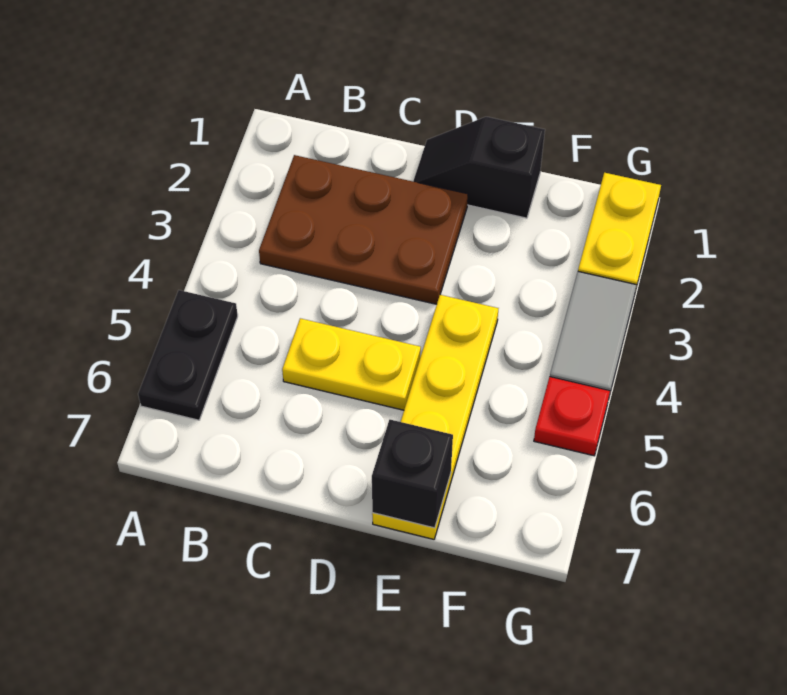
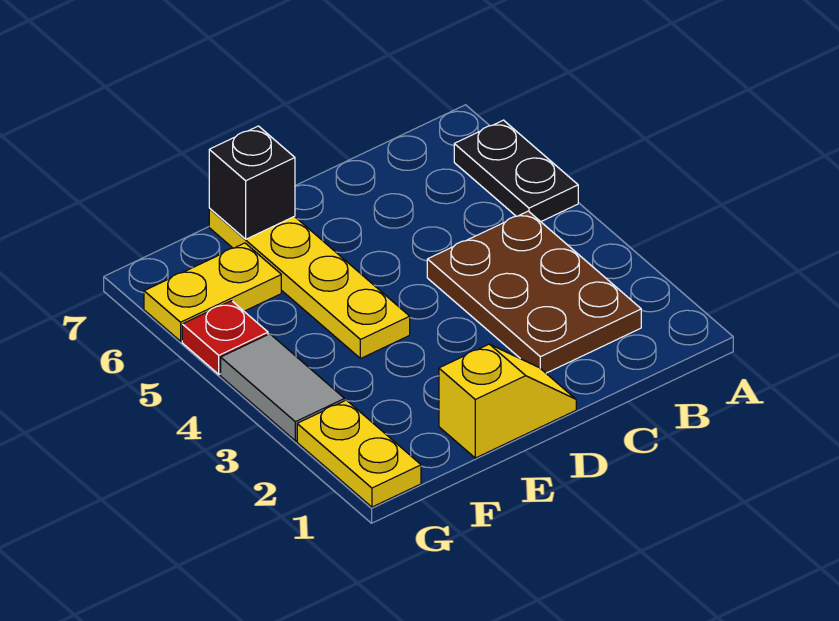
brown plate B2:D3 level 1 -> brown plate B2:C4 level 1
yellow plate C5:D5 level 1 -> yellow plate F6:G6 level 1
black slope D1:E1 level 1 top E -> yellow slope D1:E1 level 1 top E

